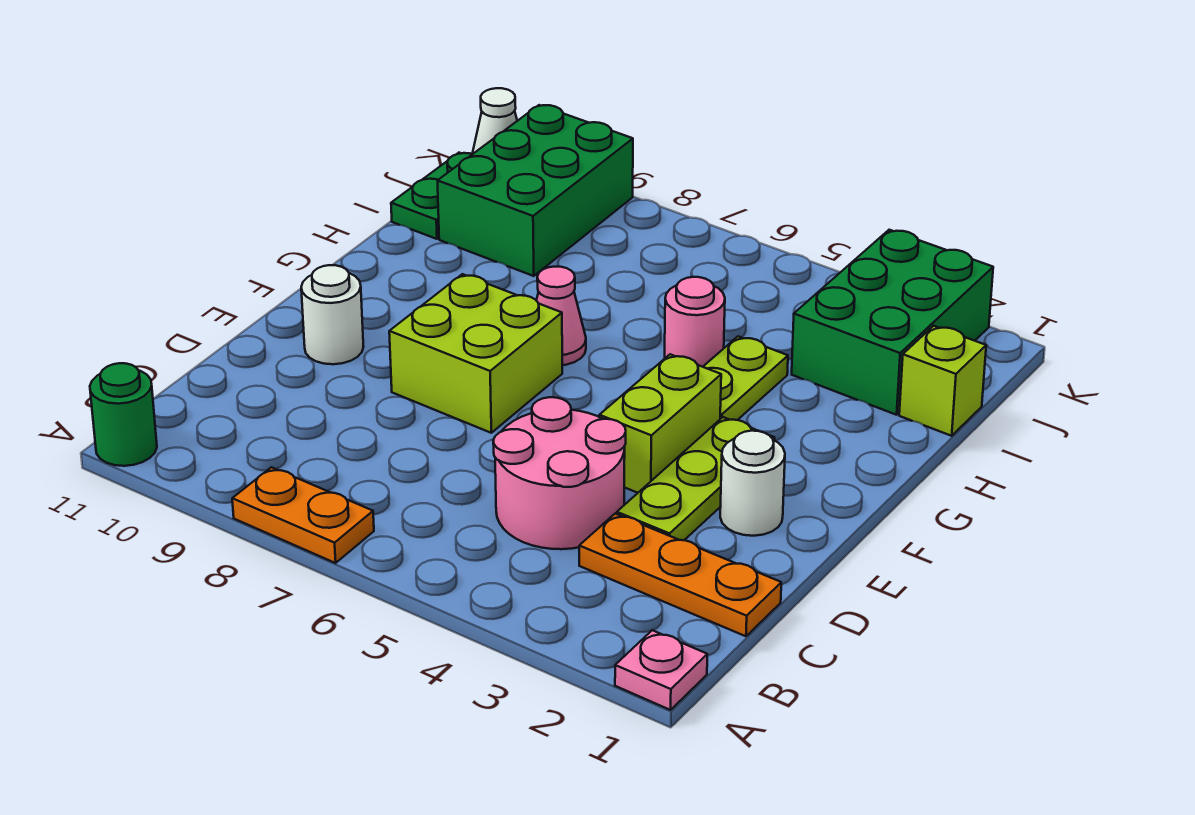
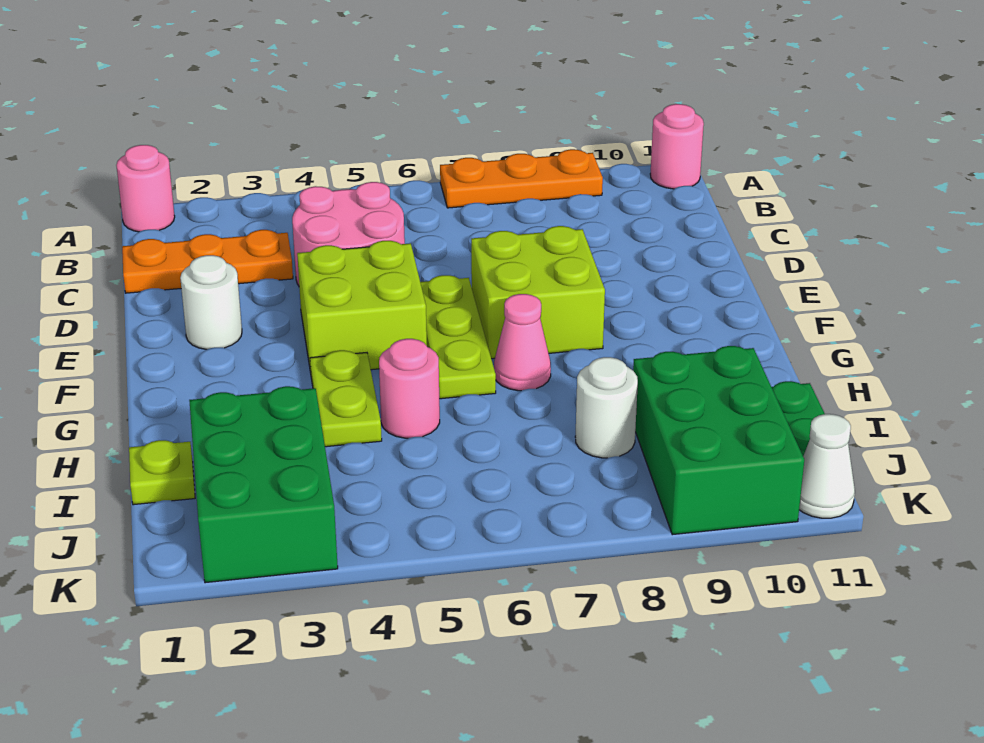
pink plate A1 level 1 -> pink round brick A1 level 1
orange plate A7:A8 level 1 -> orange plate A7:A9 level 1
green round brick A11 level 1 -> pink round brick A11 level 1
lime plate D3:F3 level 1 -> lime plate E6:G6 level 1
lime brick E4:F4 level 1 -> lime brick E4:F5 level 1
white round brick E10 level 1 -> white round brick I8 level 1
lime brick I1 level 1 -> lime plate I1 level 1

